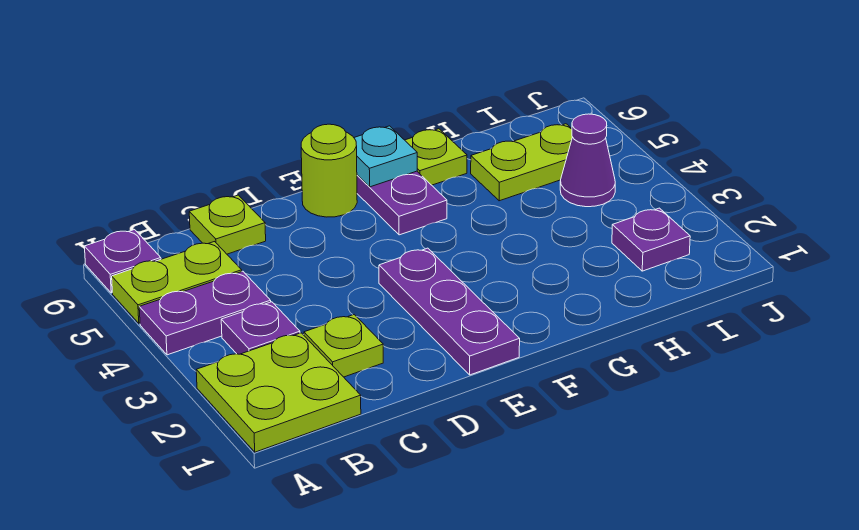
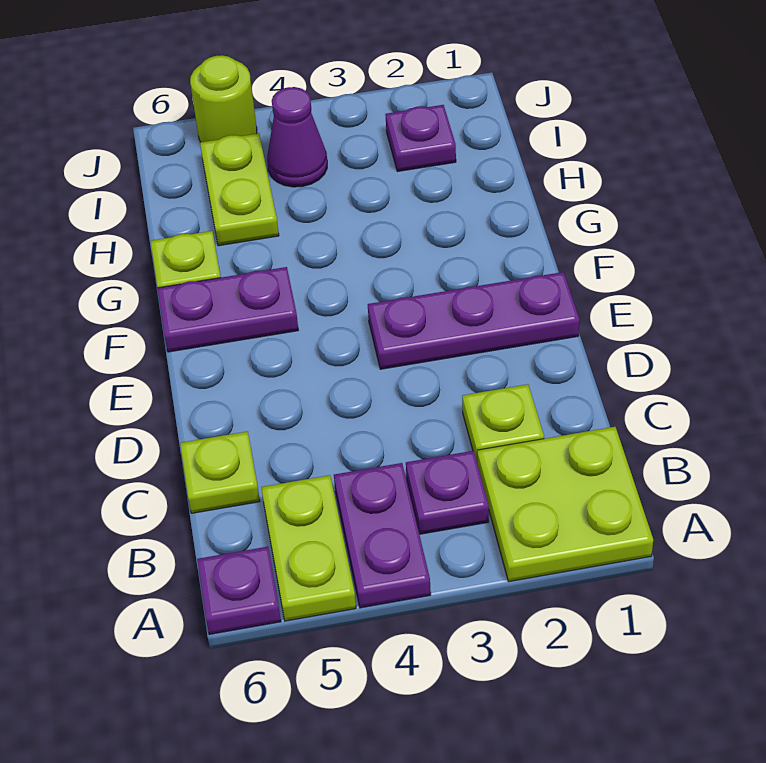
lime round brick E6 level 1 -> lime round brick J5 level 1
cyan plate F6 level 2 -> none

